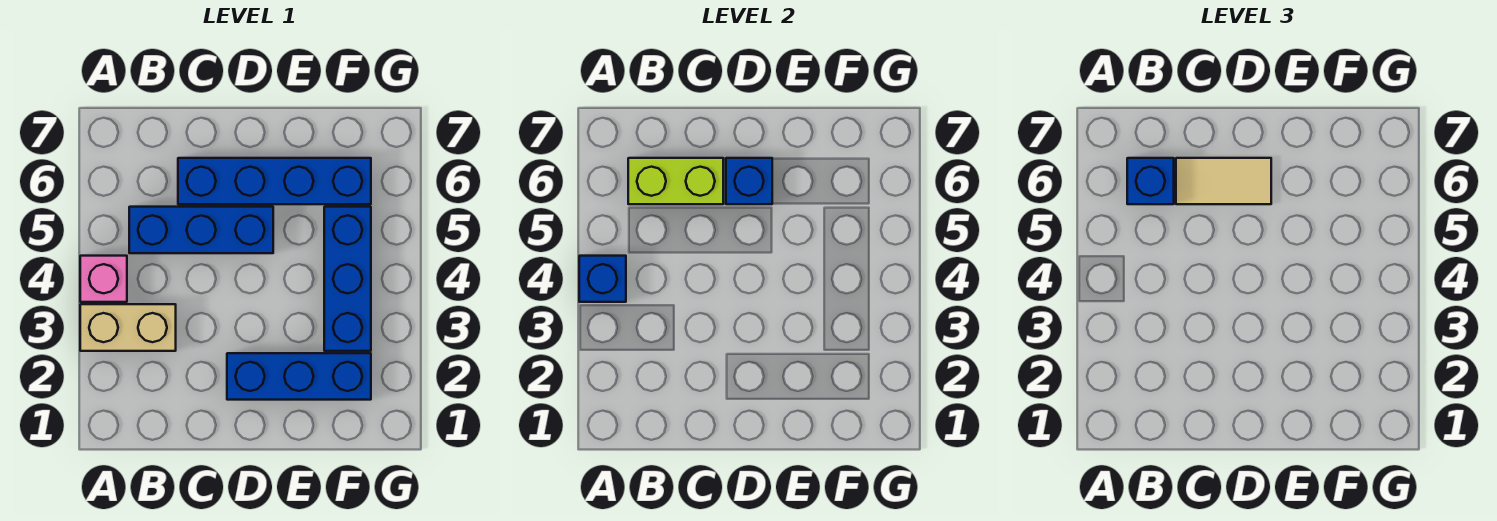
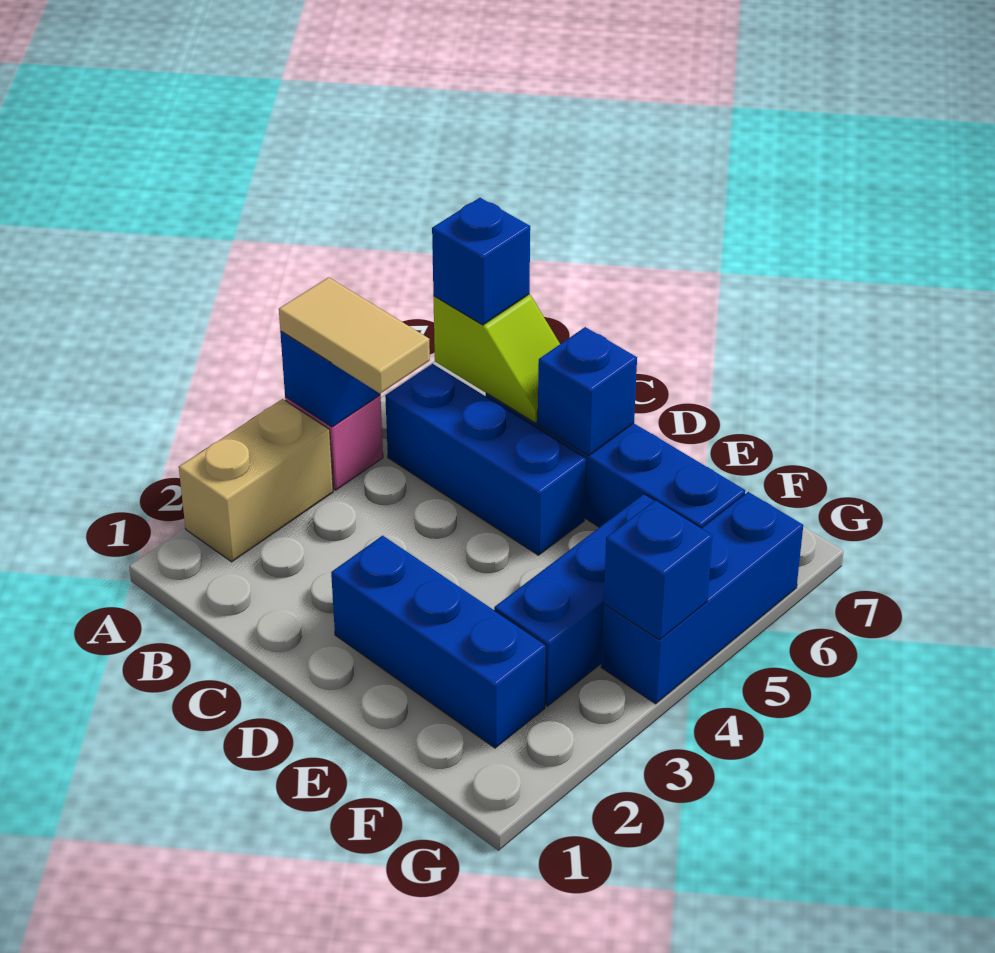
tan brick A3:B3 level 1 -> tan brick A2:A3 level 1
lime brick B6:C6 level 2 -> lime slope B6:C6 level 2 top B
tan tile C6:D6 level 3 -> tan tile A4:B4 level 3
none -> blue brick G4:G6 level 1
none -> blue brick G4 level 2

